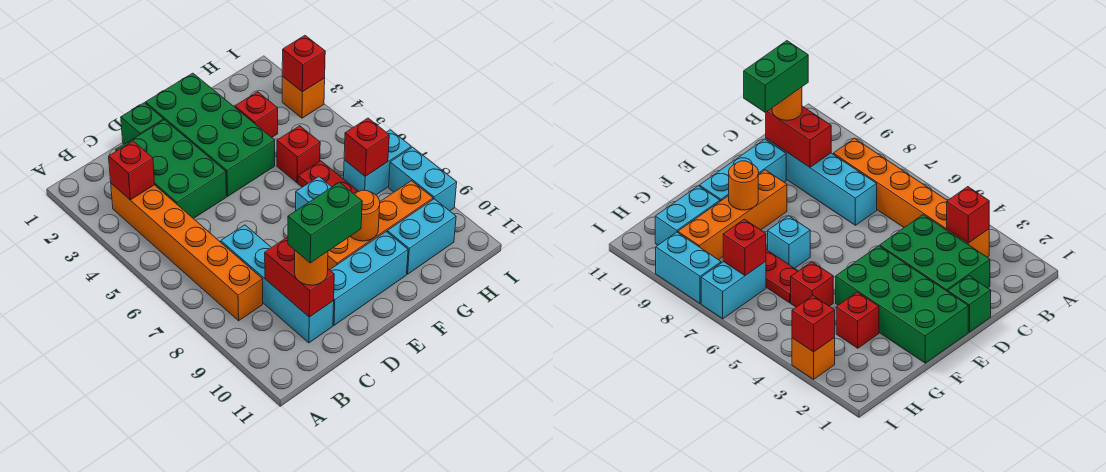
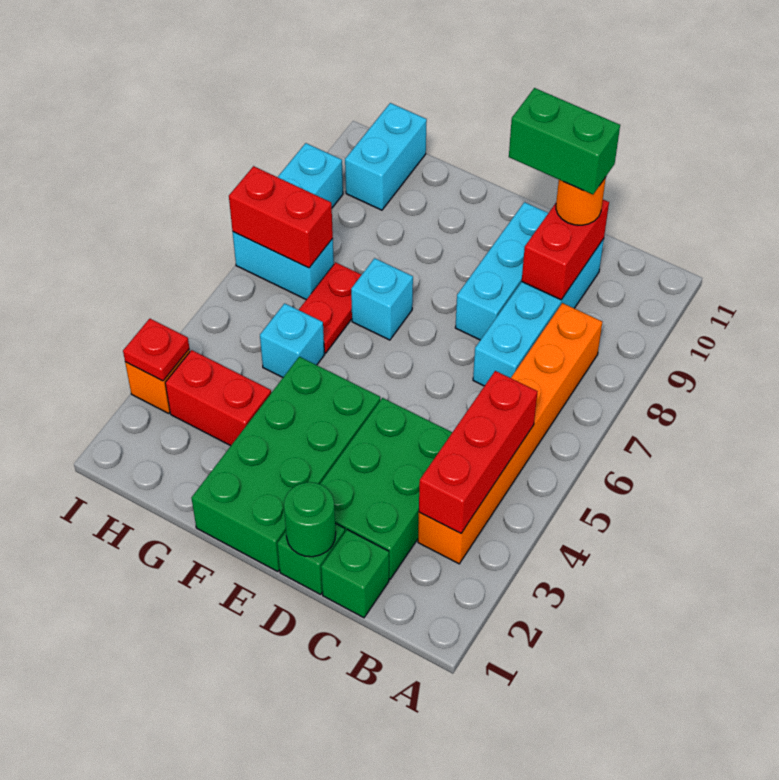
red brick B3 level 2 -> red brick B3:B5 level 2
none -> green brick C1 level 1
none -> green round brick D1 level 2
cyan brick D10:F10 level 1 -> cyan brick D8:D10 level 1
orange brick E9:H9 level 1 -> none
orange round brick F9 level 2 -> none
red brick G3 level 1 -> red brick G3:H3 level 1
red brick G5 level 1 -> cyan brick G5 level 1
cyan brick G10:H10 level 1 -> cyan brick H10:H11 level 1
red brick H7 level 2 -> red brick H7:I7 level 2
red brick I3 level 2 -> red plate I3 level 2

